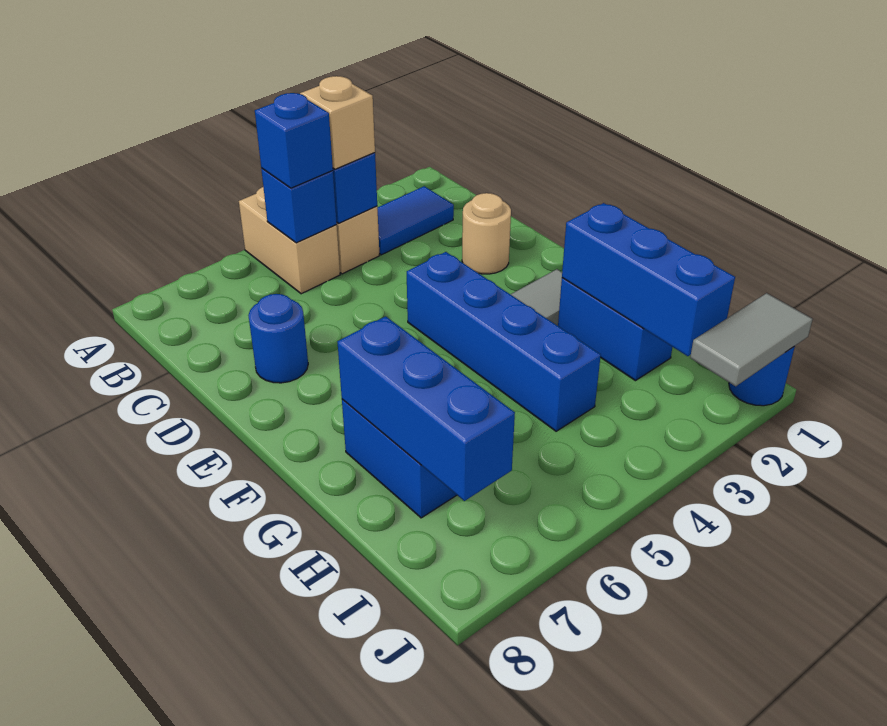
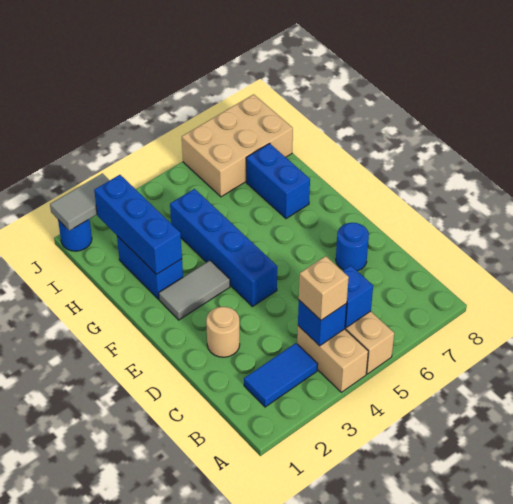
blue brick B5 level 3 -> none
blue brick G7:I7 level 2 -> none
none -> tan brick I6:J8 level 1

